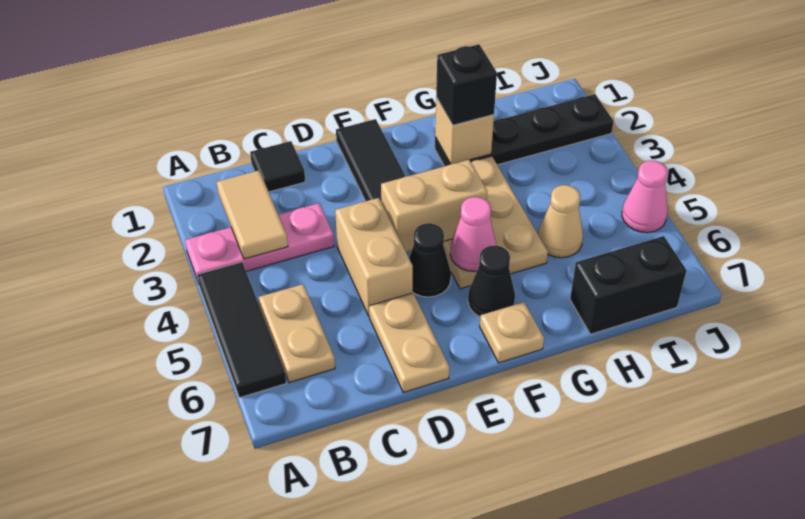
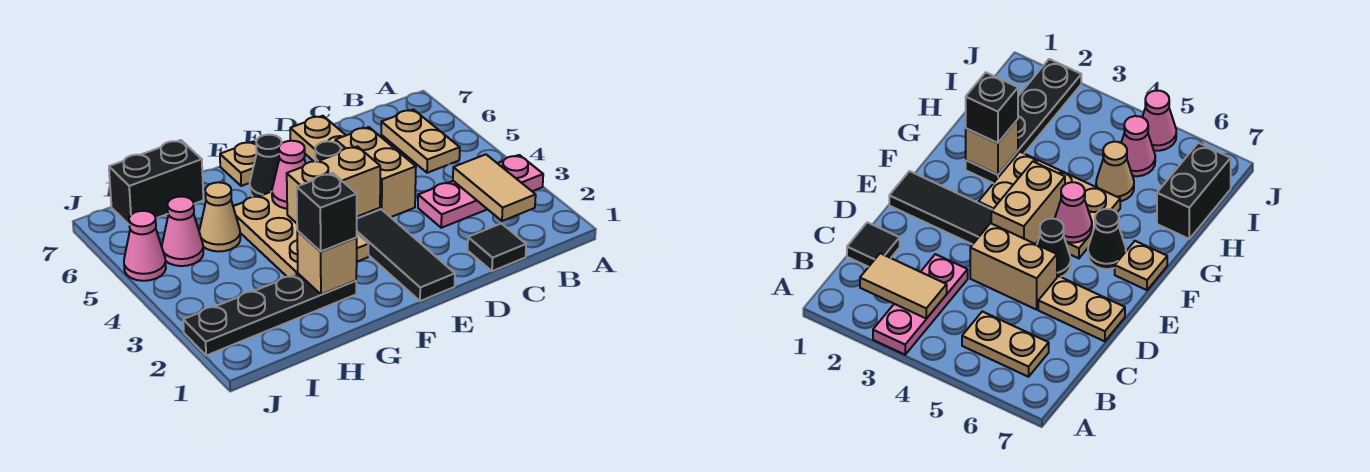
black tile A4:A6 level 1 -> none
none -> pink cone I5 level 1

